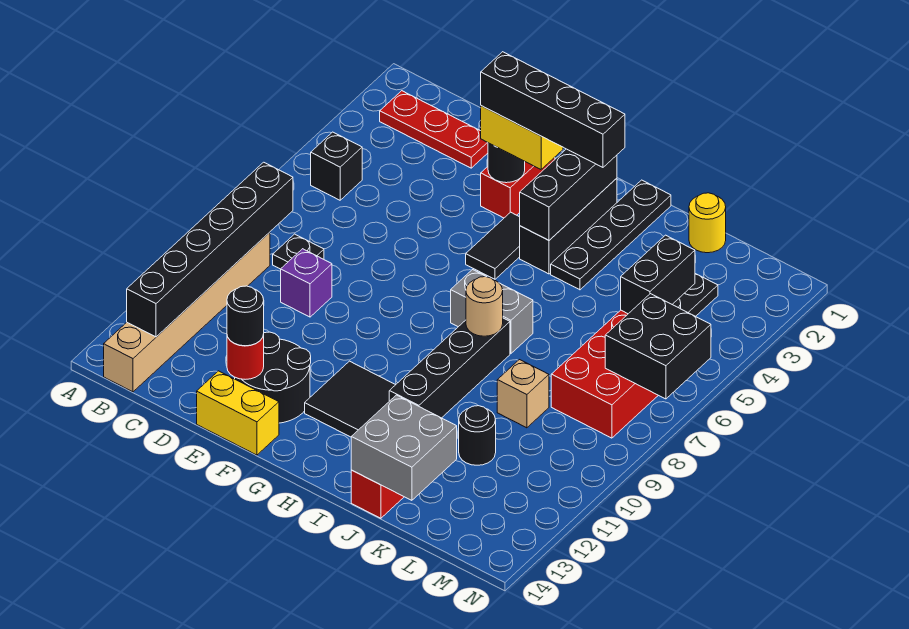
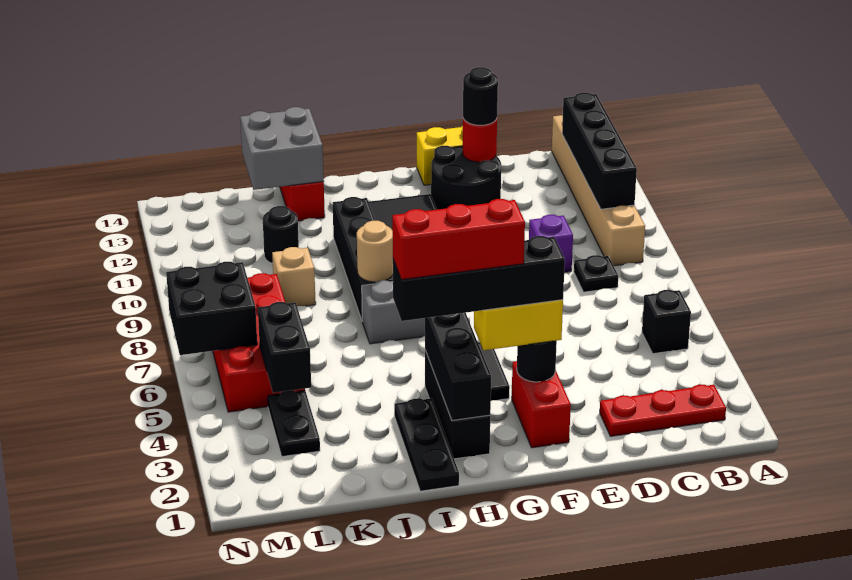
black brick B8:B13 level 2 -> black brick B10:B13 level 2
none -> red brick G3:I3 level 5
black plate I1:I4 level 1 -> black plate I1:I3 level 1
yellow round brick K1 level 1 -> none

